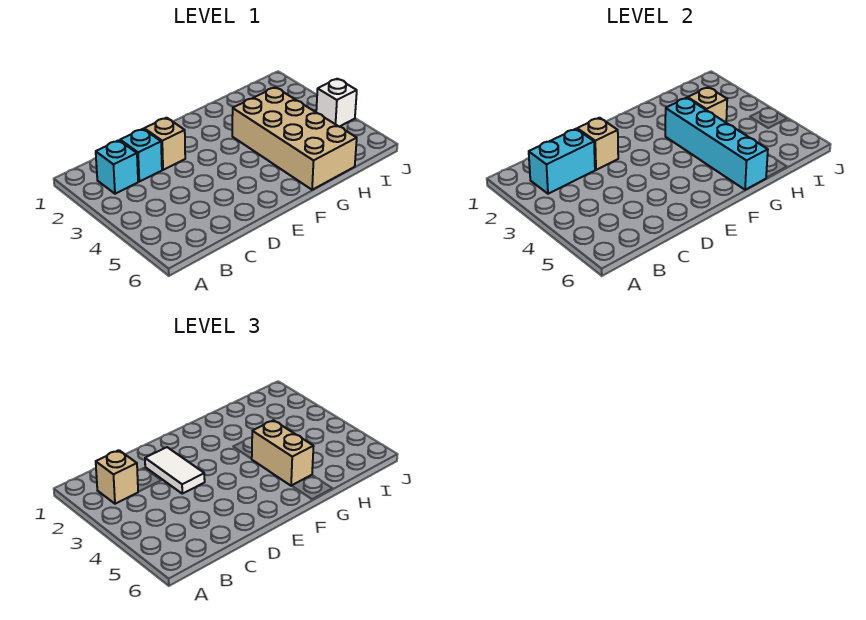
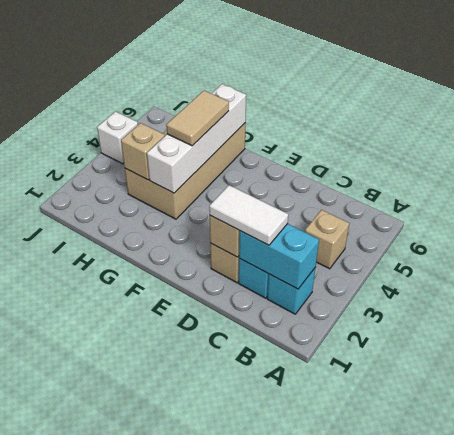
tan brick B2 level 3 -> tan brick B4 level 1
white tile D2:D3 level 3 -> white tile C2:D2 level 3
cyan brick G3:G6 level 2 -> white brick G3:G6 level 2
tan brick G4:G5 level 3 -> tan tile G4:G5 level 3

